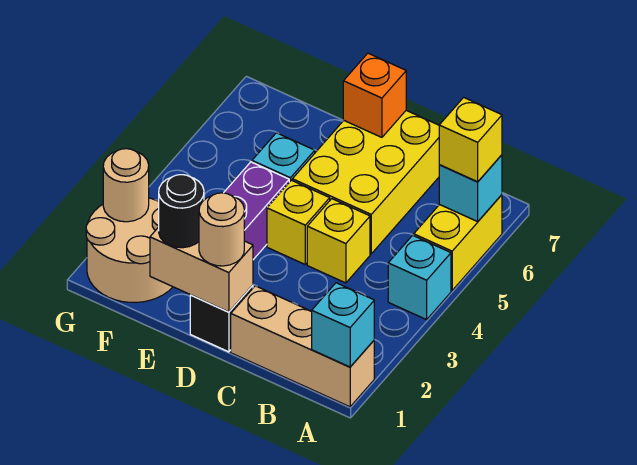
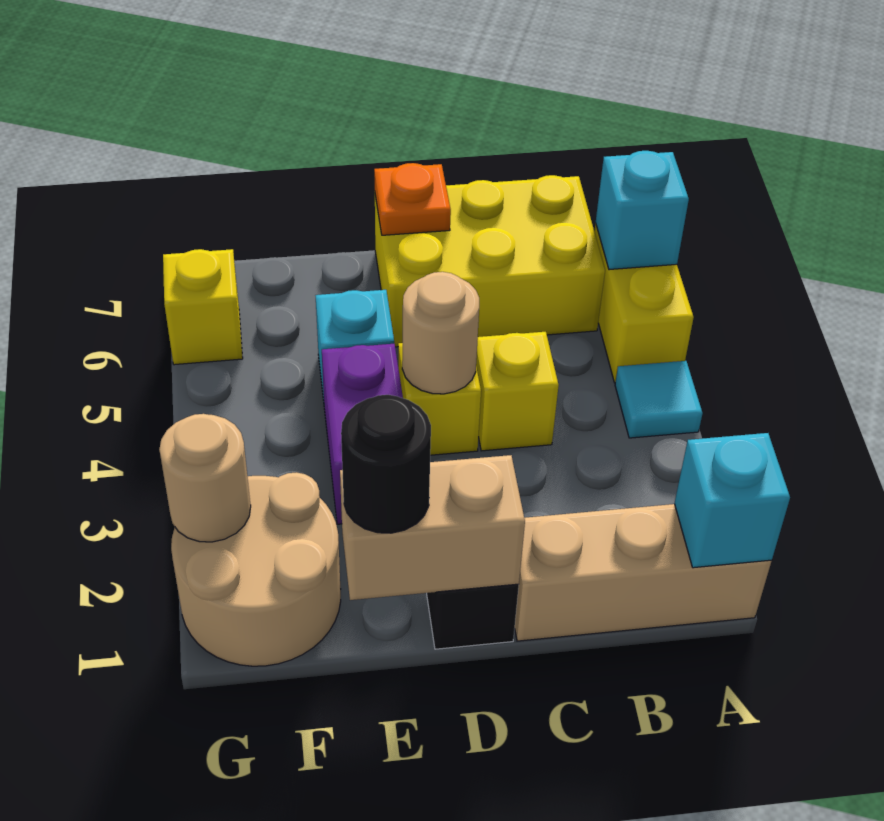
cyan brick A4 level 1 -> cyan tile A4 level 1
yellow brick A6 level 3 -> yellow brick G6 level 1
yellow brick C5:D7 level 1 -> yellow brick B6:D7 level 1
tan round brick D1 level 3 -> tan round brick D4 level 2
orange brick D7 level 2 -> orange plate D7 level 2

